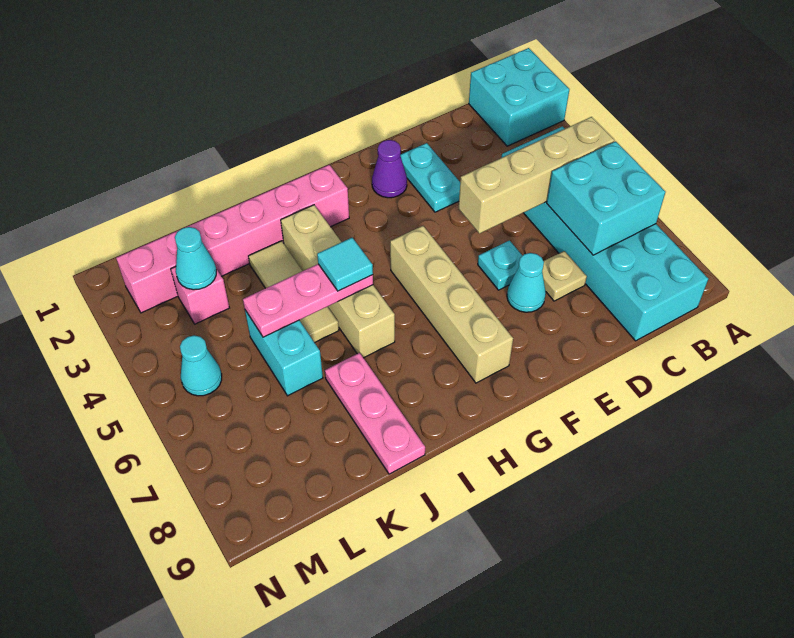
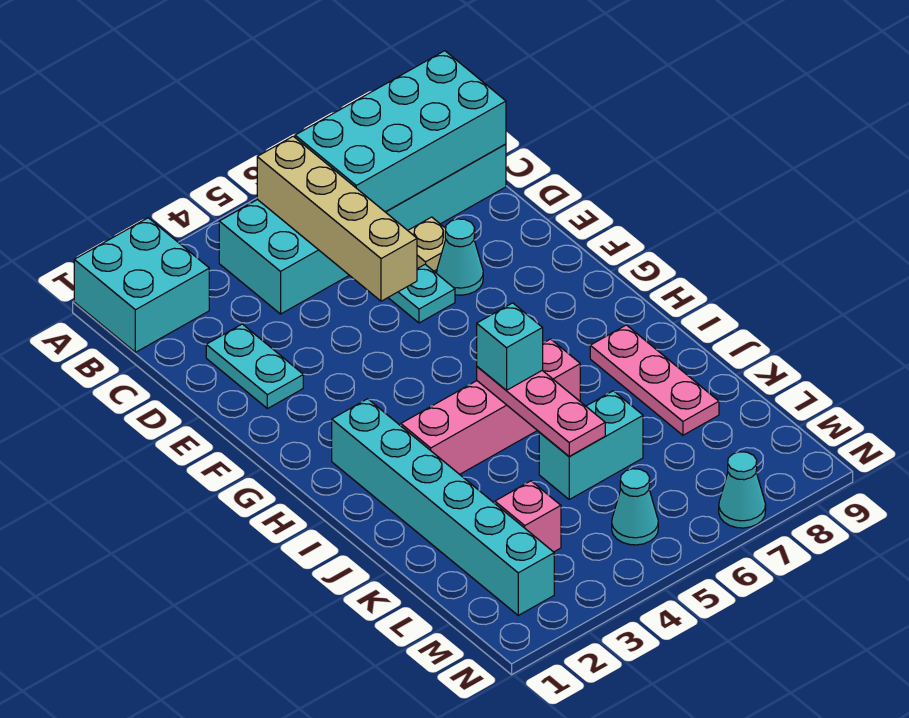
cyan brick B6:C7 level 2 -> cyan brick B6:C9 level 2
cyan plate E2:E3 level 1 -> cyan plate D2:E2 level 1
purple cone F2 level 1 -> none
tan brick G5:G8 level 1 -> none
pink brick H2:M2 level 1 -> cyan brick H2:M2 level 1
tan brick I3:I6 level 1 -> pink brick I3:I6 level 1
cyan tile I5 level 3 -> cyan brick I5 level 3
tan tile J3:J5 level 1 -> none
pink plate J7:J9 level 1 -> pink plate I8:K8 level 1
cyan cone L3 level 2 -> cyan cone N7 level 1

